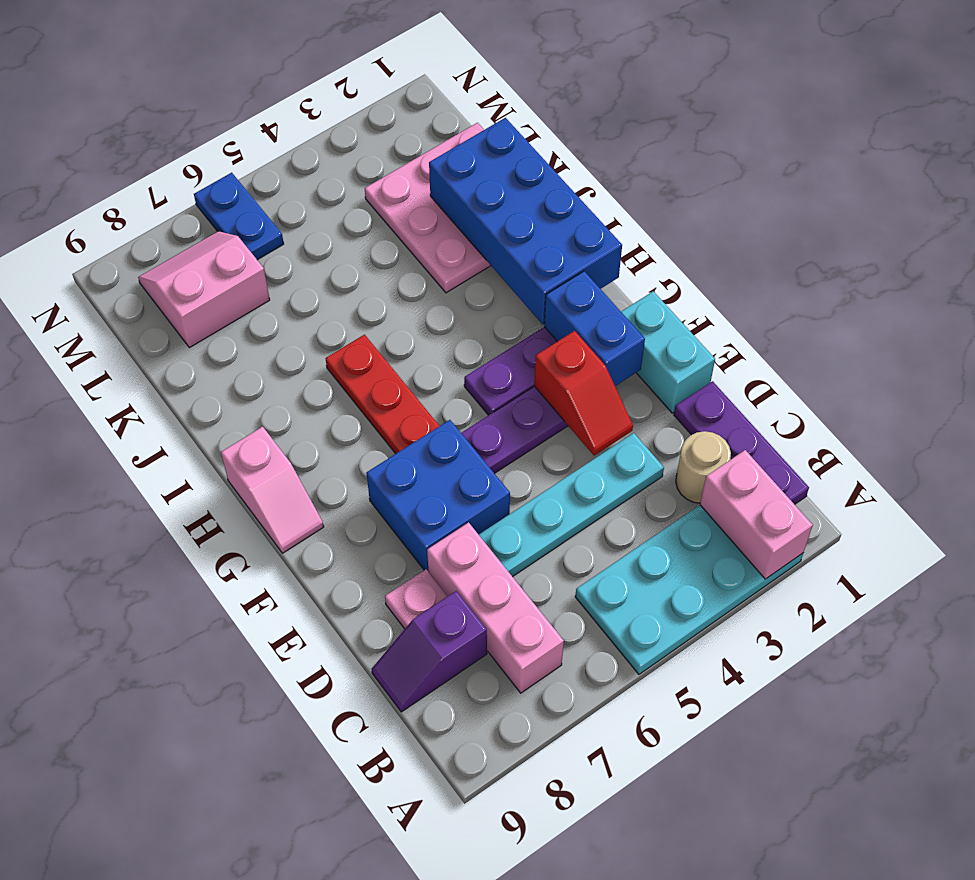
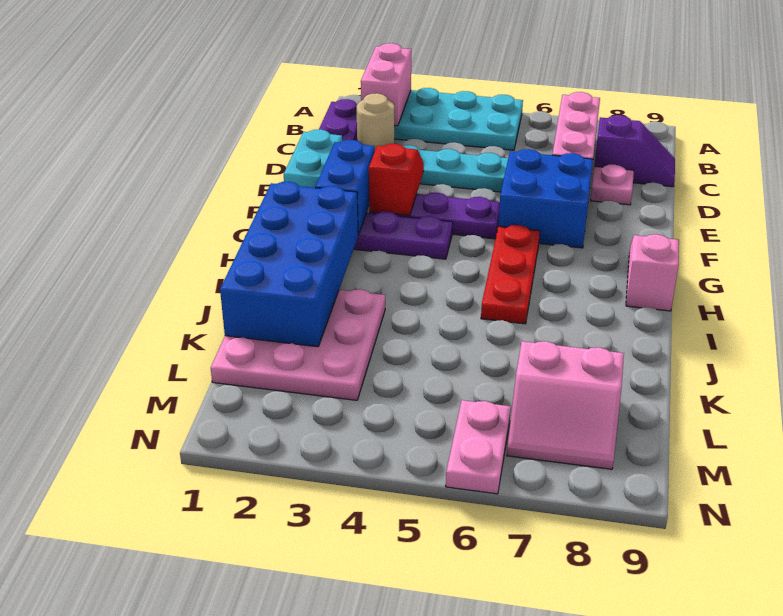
blue plate M6:N6 level 1 -> pink plate M6:N6 level 1

